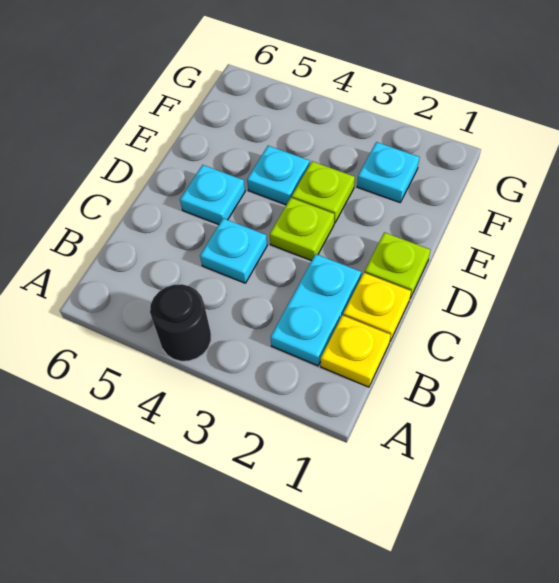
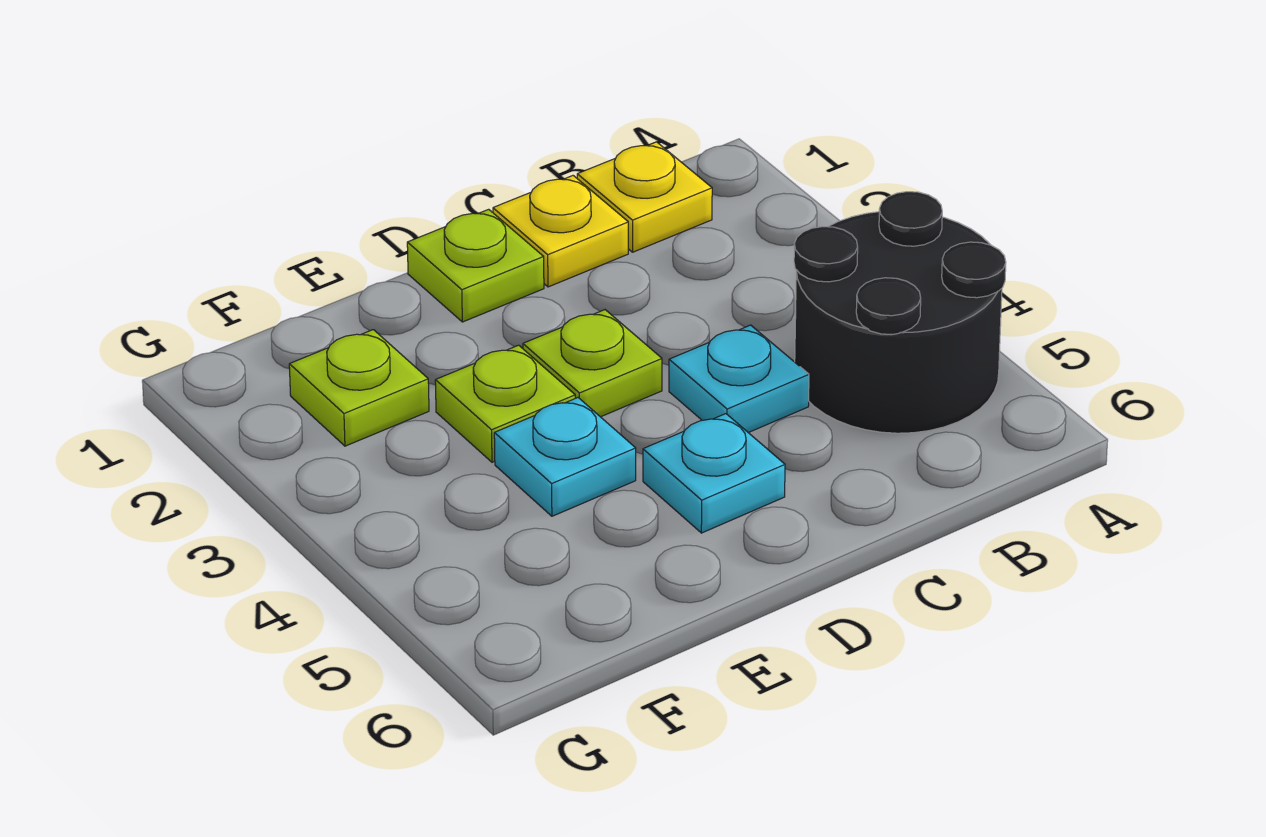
black round brick A4 level 1 -> black round brick A4:B5 level 1
cyan plate B2:C2 level 1 -> none
cyan plate F2 level 1 -> lime plate F2 level 1

